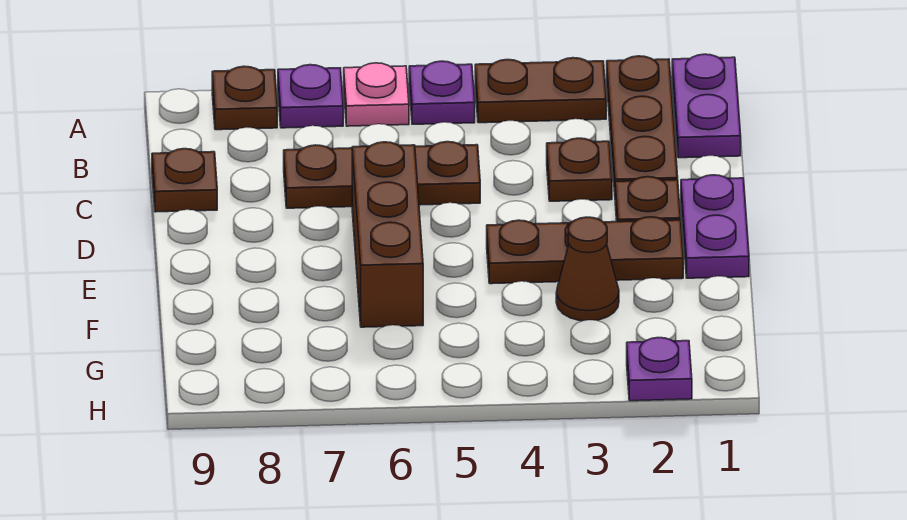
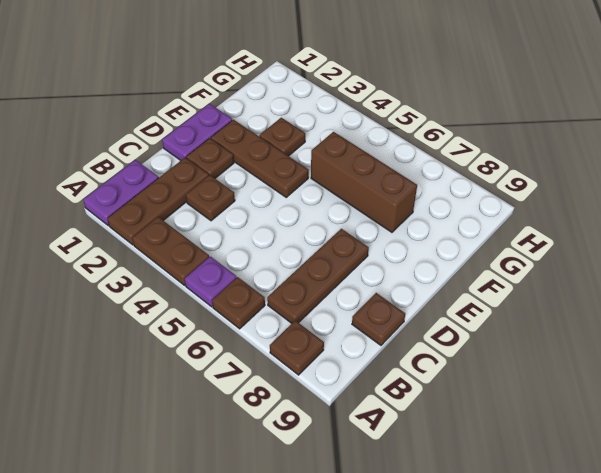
pink plate A6 level 1 -> brown plate A6 level 1
purple plate A7 level 1 -> none
brown plate C5:C7 level 1 -> brown plate B7:D7 level 1
brown brick D6:F6 level 1 -> brown brick F5:F7 level 1
brown cone F3 level 1 -> brown plate F3 level 1
purple plate H2 level 1 -> none

